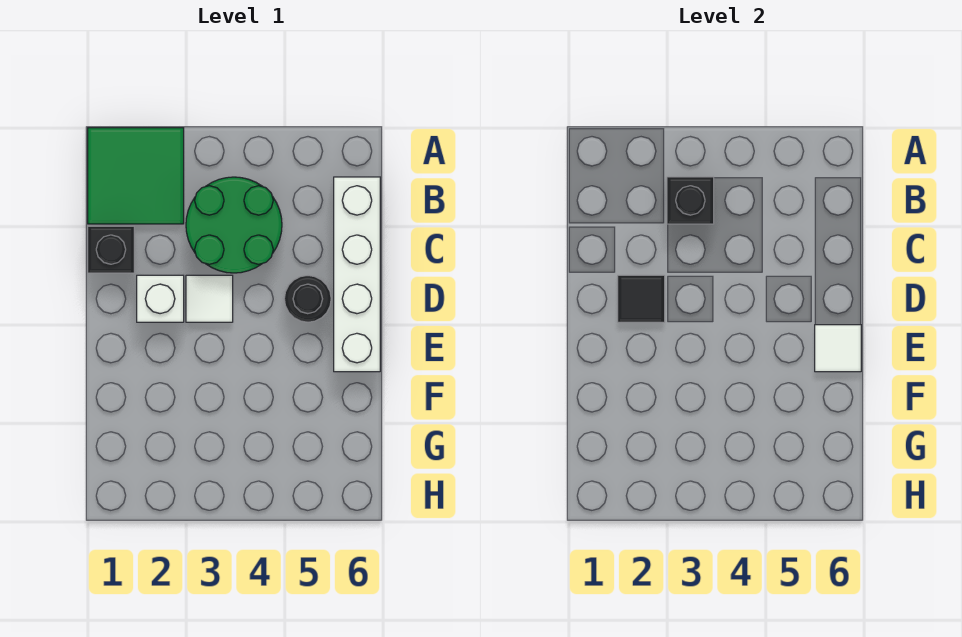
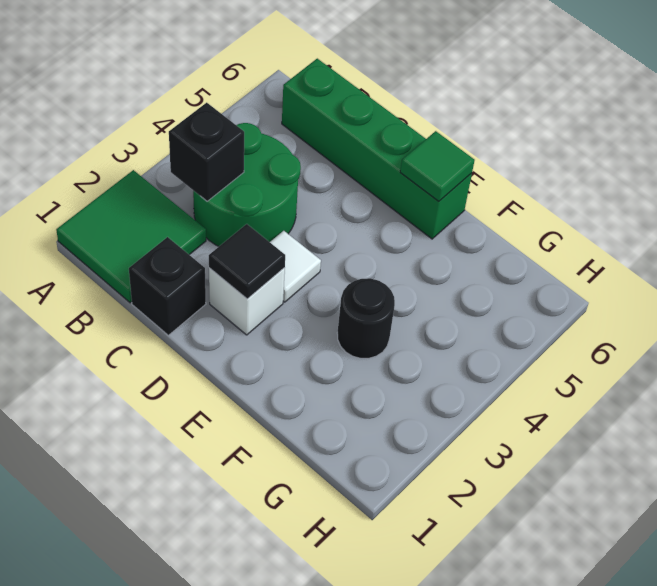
white brick B6:E6 level 1 -> green brick B6:E6 level 1
black round brick D5 level 1 -> black round brick F3 level 1
white tile E6 level 2 -> green tile E6 level 2

